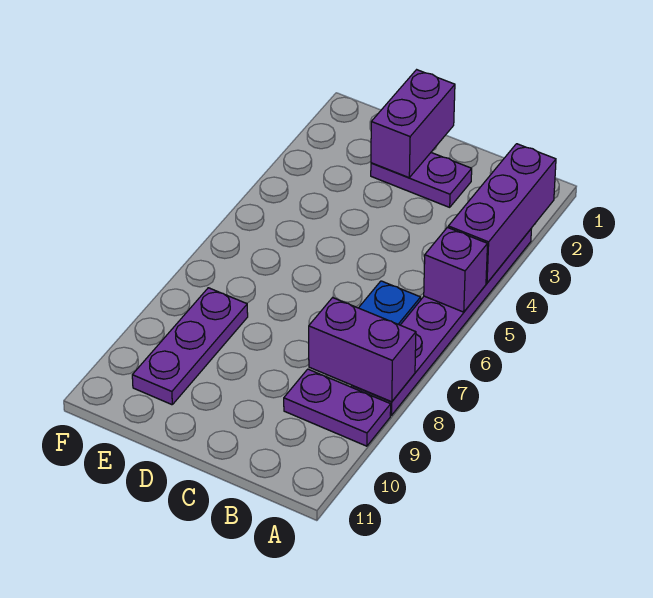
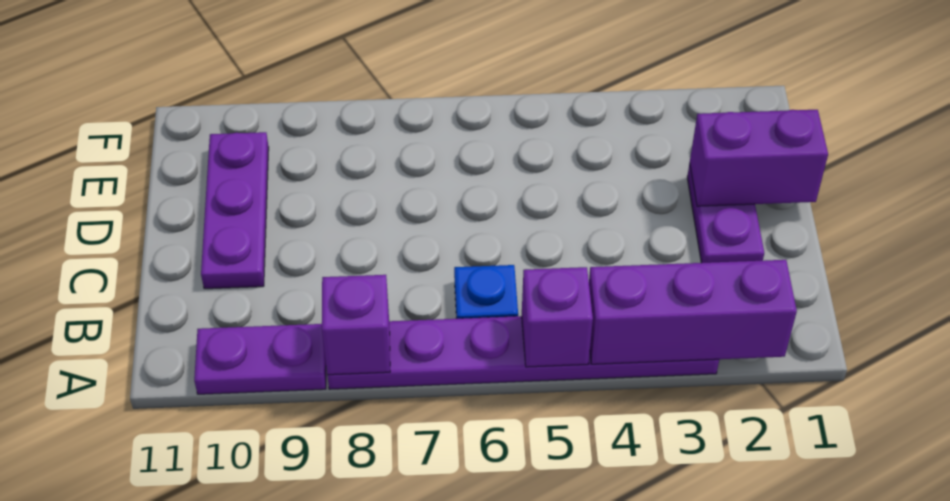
purple brick A8:B8 level 2 -> purple brick A8 level 2
purple plate A9:B9 level 1 -> purple plate A9:A10 level 1
purple plate E8:E10 level 1 -> purple plate C10:E10 level 1

